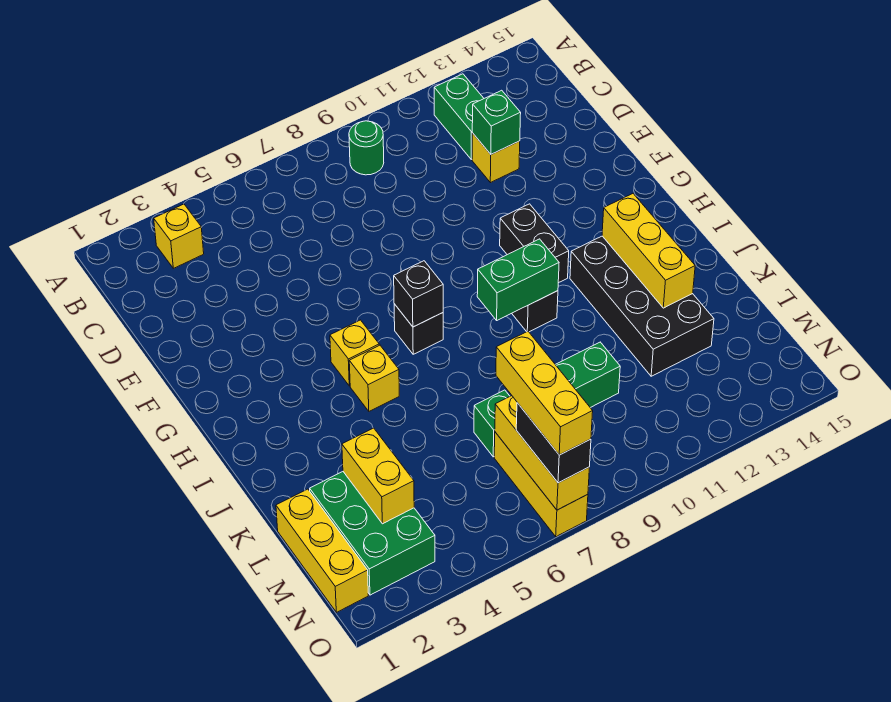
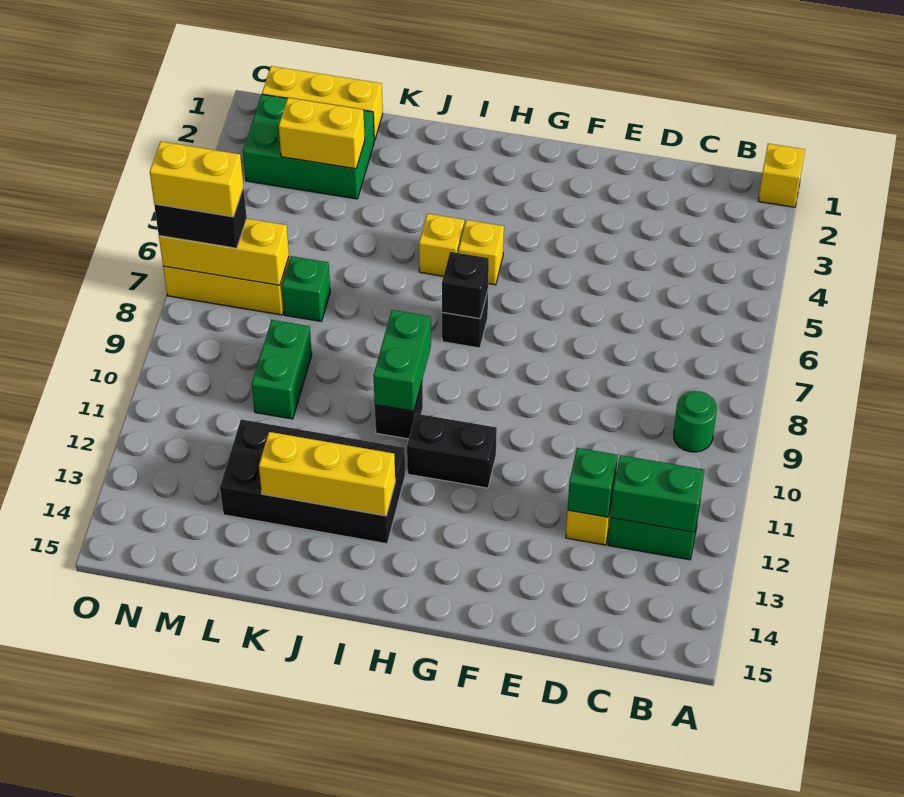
yellow brick B3 level 1 -> yellow brick A1 level 1
none -> green brick B12:C12 level 2
yellow brick M7:O7 level 4 -> yellow brick N7:O7 level 4

